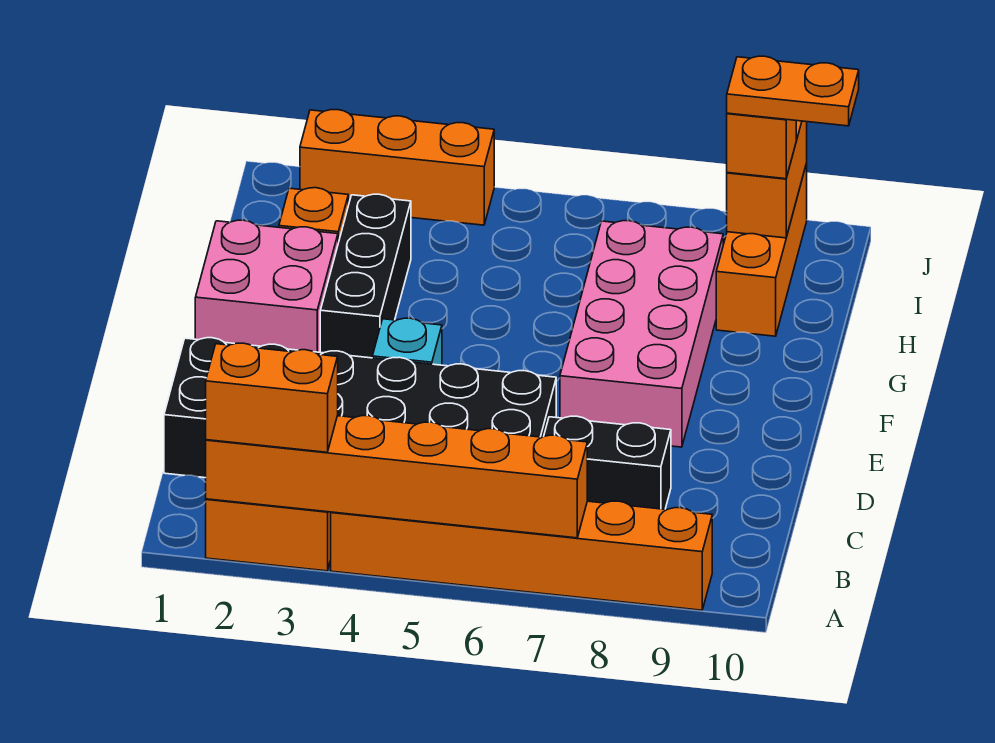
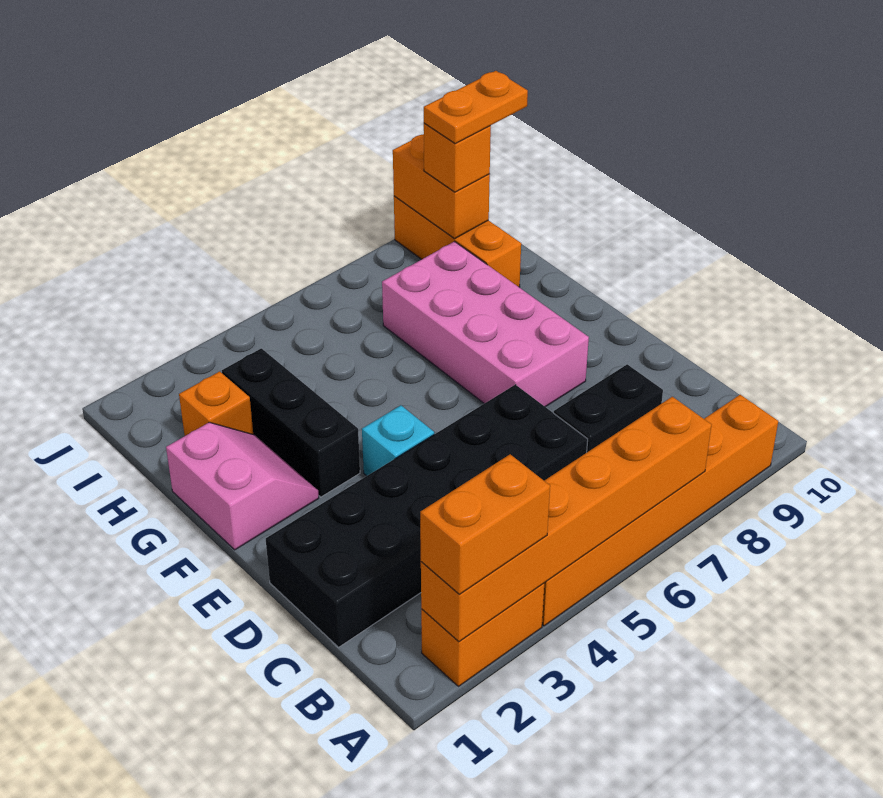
pink brick F1:G2 level 1 -> pink slope F1:G2 level 1 top 1
orange brick J2:J4 level 1 -> none

